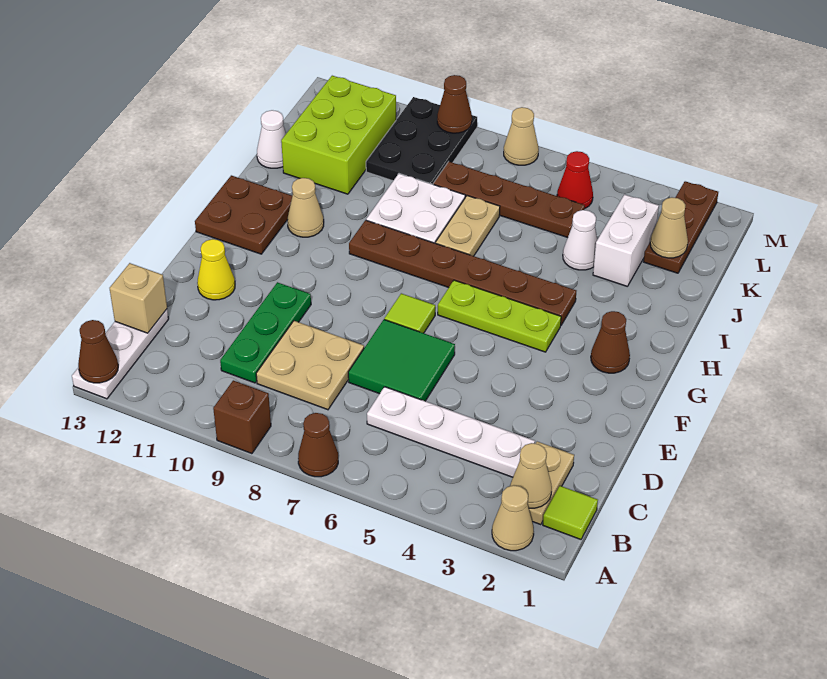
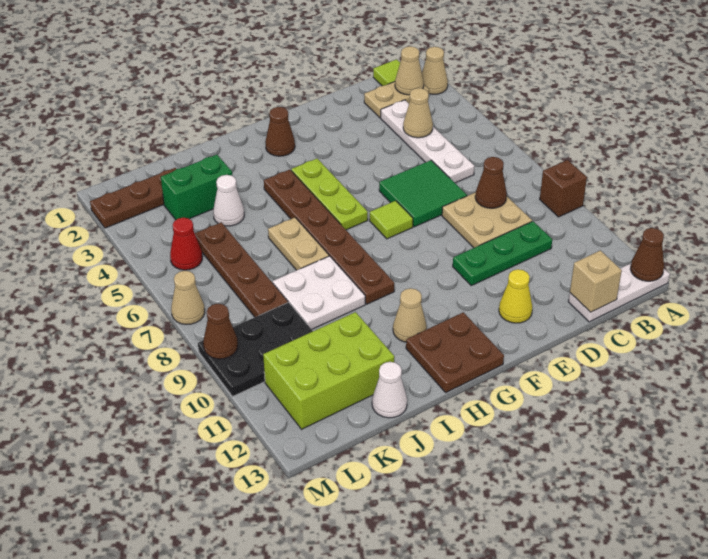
brown cone A7 level 1 -> brown cone C8 level 2
tan plate I7:J7 level 1 -> tan plate I6:I7 level 1
white brick J3:K3 level 1 -> green brick J3:K3 level 1
tan cone K2 level 2 -> tan cone C4 level 2

